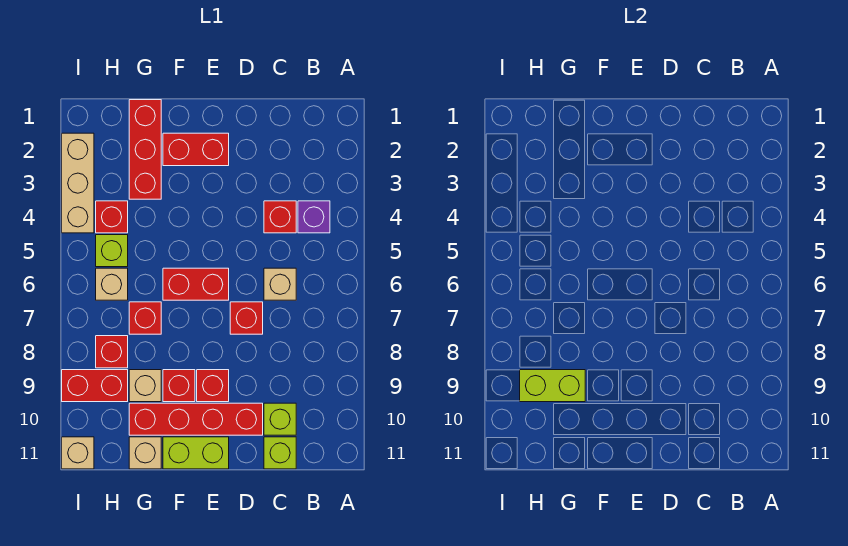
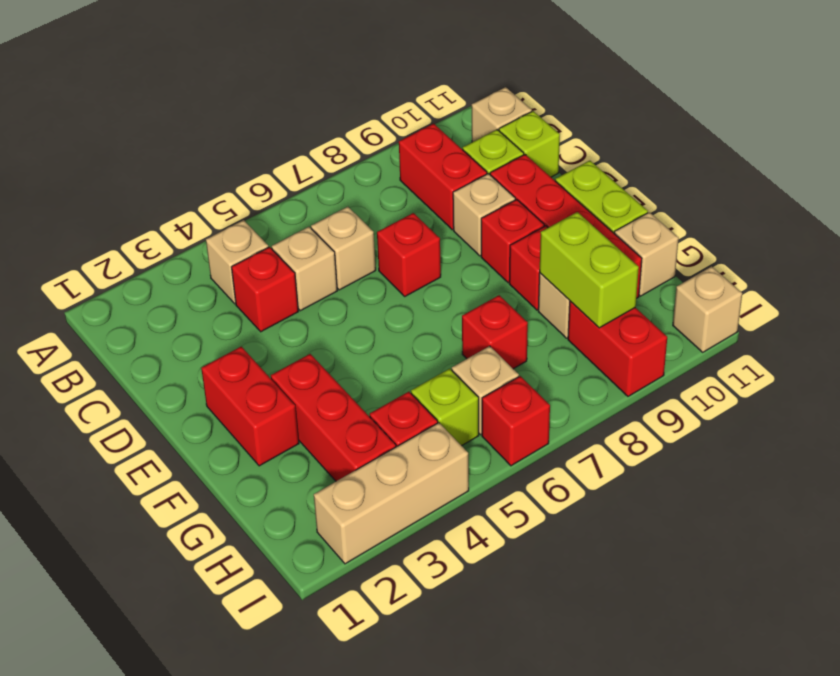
purple brick B4 level 1 -> tan brick B4 level 1
none -> tan brick B11 level 1
none -> tan brick C5 level 1
none -> tan brick D9 level 1
red brick E6:F6 level 1 -> red brick B9:C9 level 1
red brick G1:G3 level 1 -> red brick F3:H3 level 1
red brick H8 level 1 -> red brick I6 level 1

